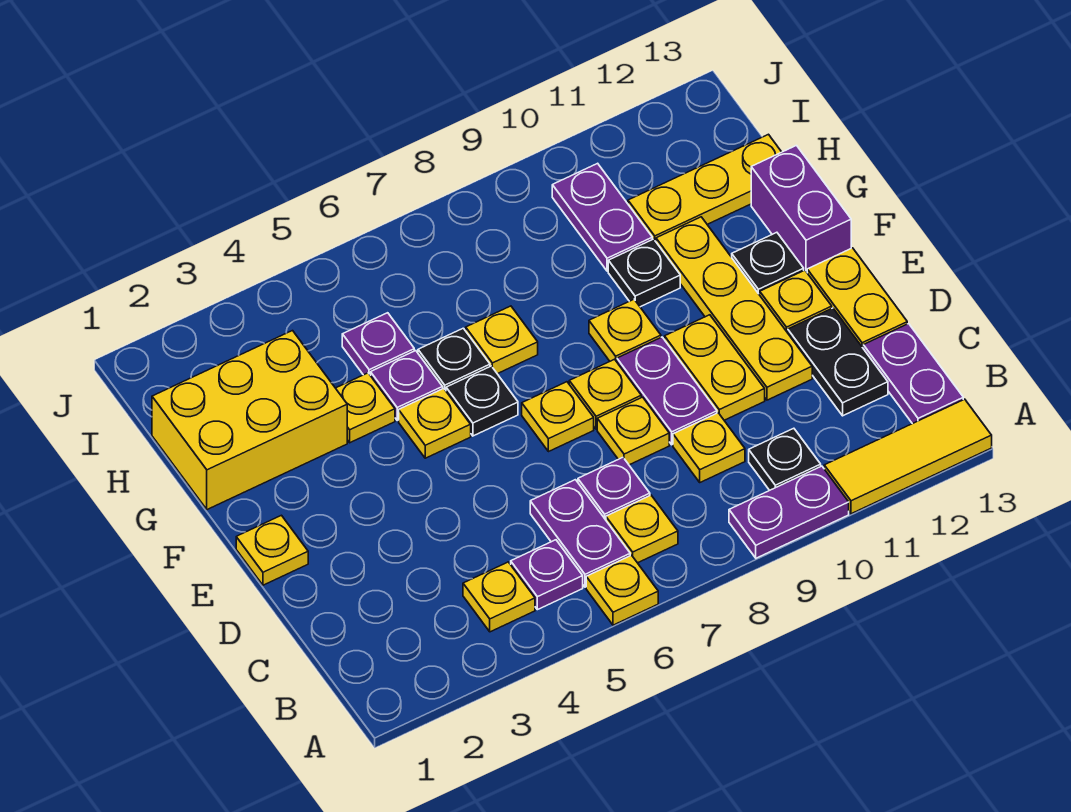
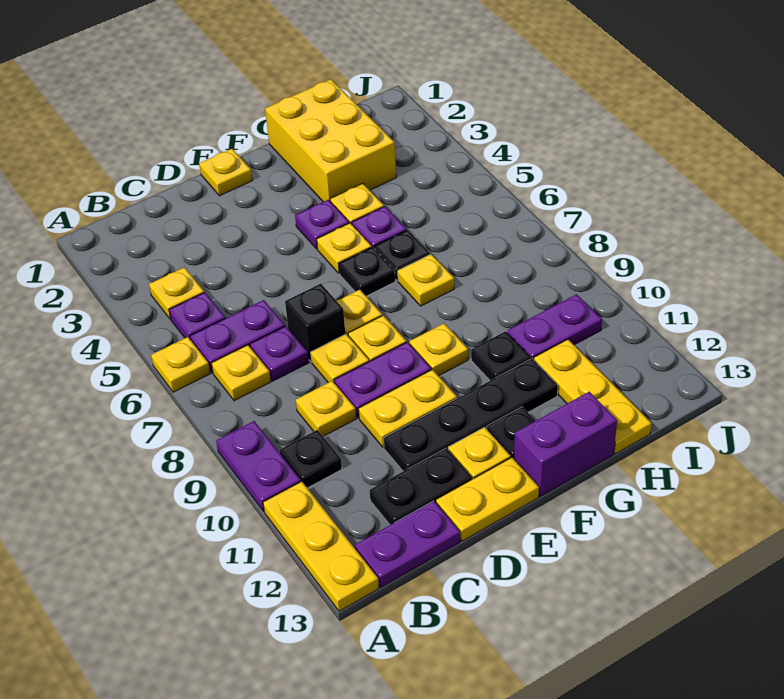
yellow tile A11:A13 level 1 -> yellow plate A11:A13 level 1
none -> black brick D7 level 1
yellow plate D11:G11 level 1 -> black plate D11:G11 level 1
purple plate H5 level 1 -> purple plate F4 level 1

